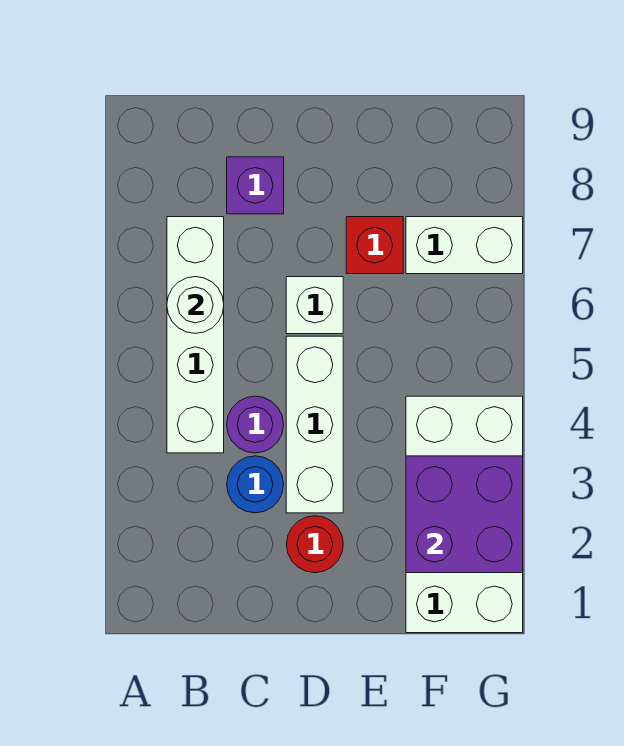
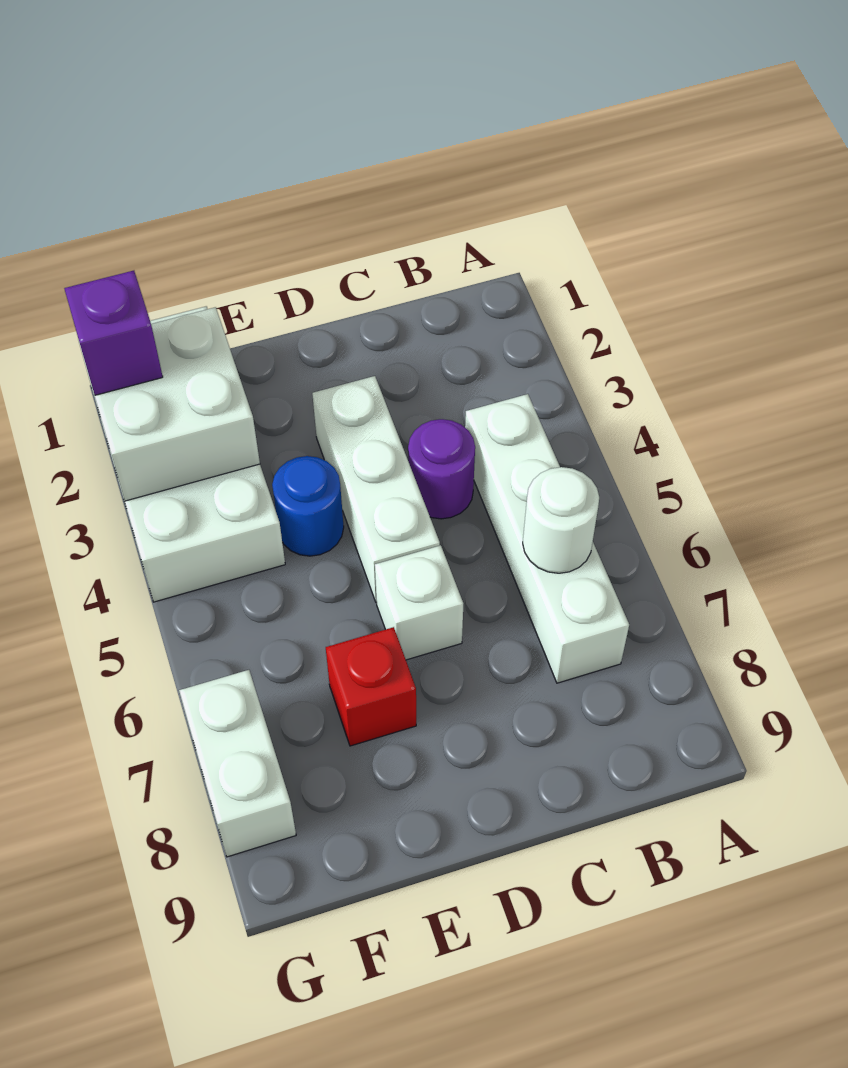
blue round brick C3 level 1 -> blue round brick E4 level 1
purple brick C8 level 1 -> purple brick G2 level 3
red round brick D2 level 1 -> none
purple brick F2:G3 level 2 -> white brick F2:G3 level 2
white brick F7:G7 level 1 -> white brick G7:G8 level 1

